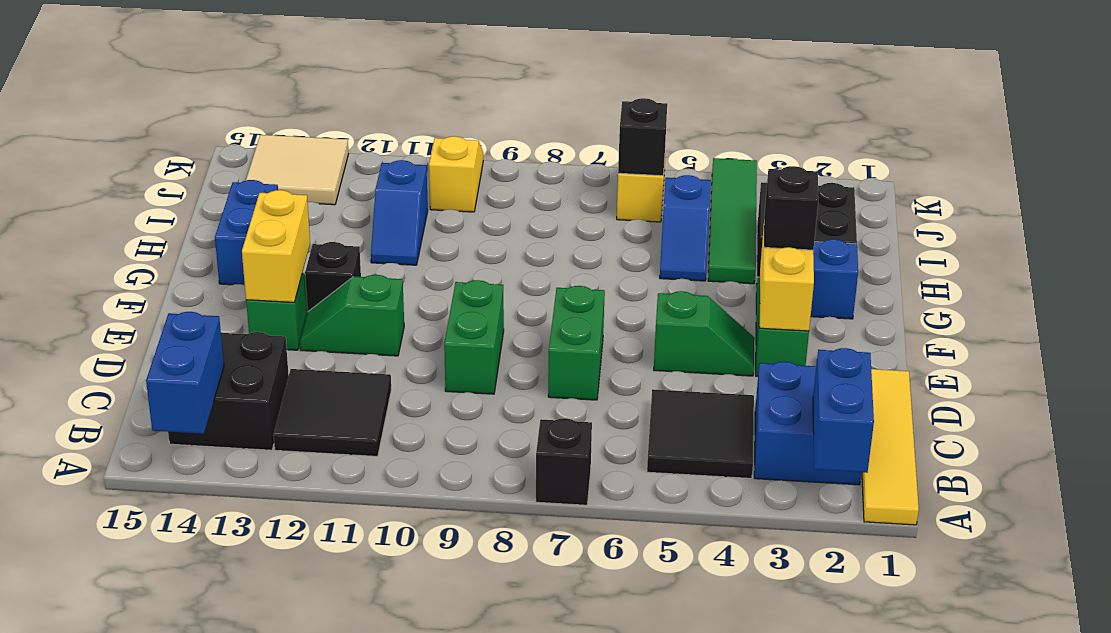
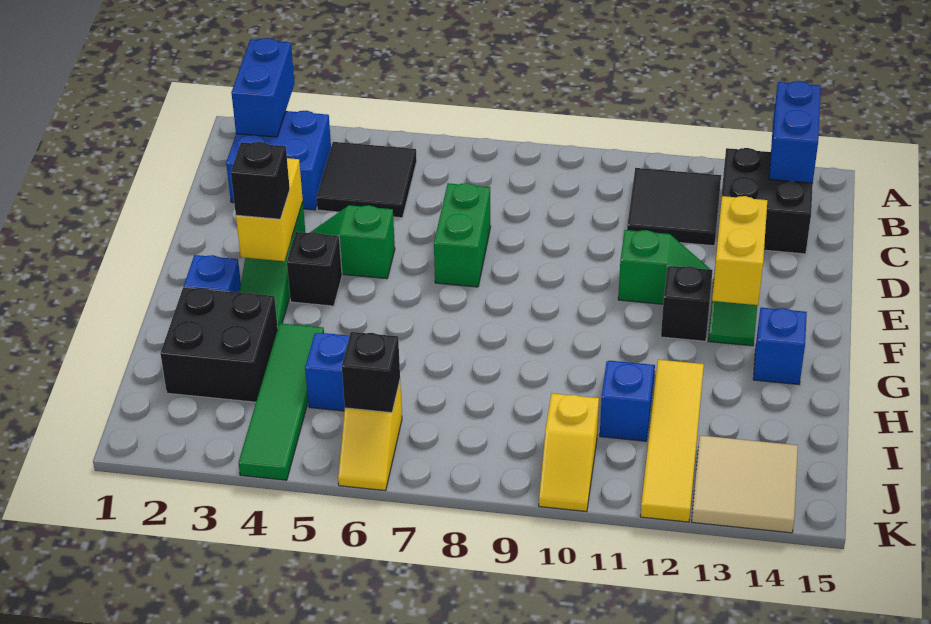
yellow tile A1:D1 level 1 -> yellow tile H12:K12 level 1
black brick A7 level 1 -> black brick F4 level 1
green brick D9:E9 level 1 -> none
blue brick G14:H14 level 1 -> blue brick G14 level 1

